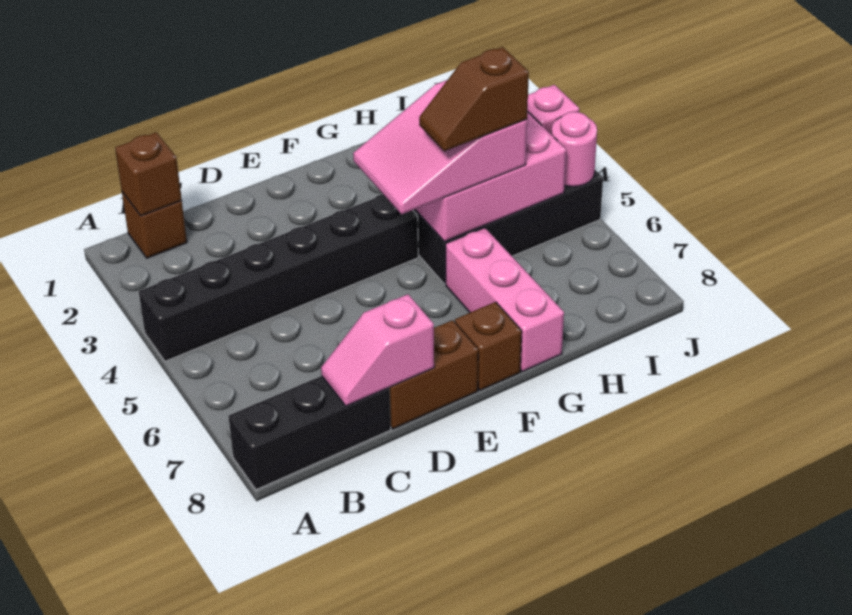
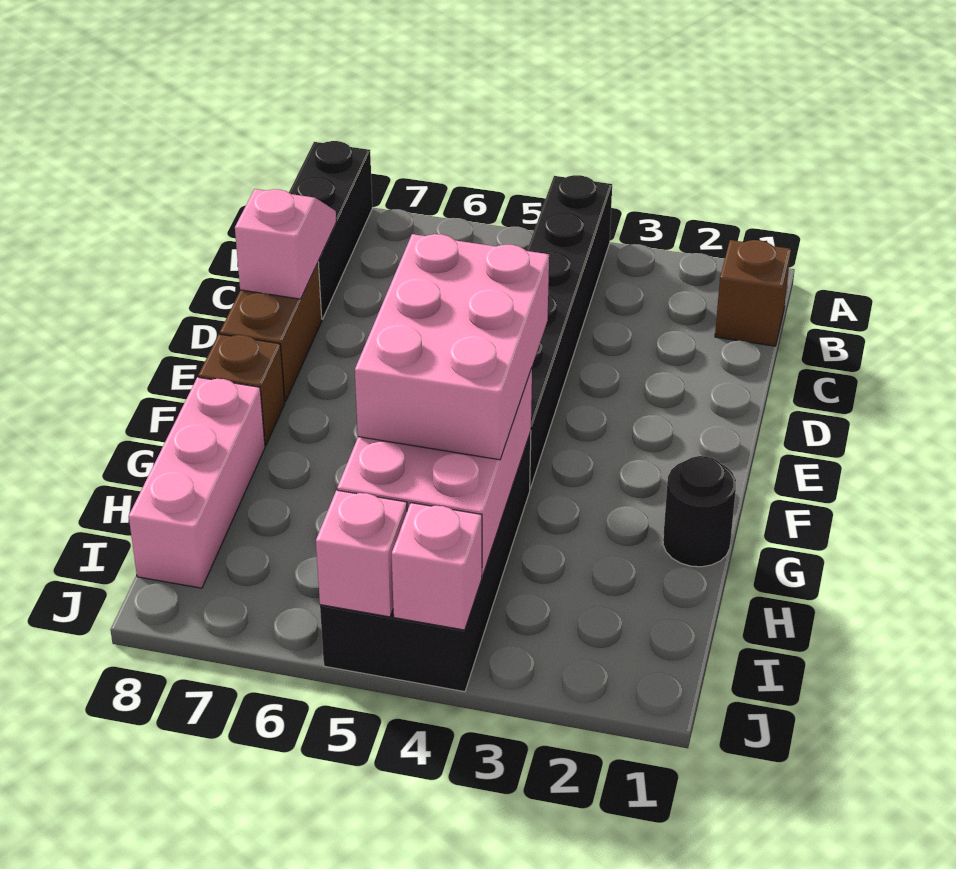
brown brick B1 level 2 -> none
pink slope F4:H5 level 3 top H -> pink brick F4:H5 level 3
none -> black round brick G1 level 1
brown slope G5:H5 level 4 top H -> none
pink brick G6:G8 level 1 -> pink brick G8:I8 level 1
pink round brick J5 level 2 -> pink brick J5 level 2

